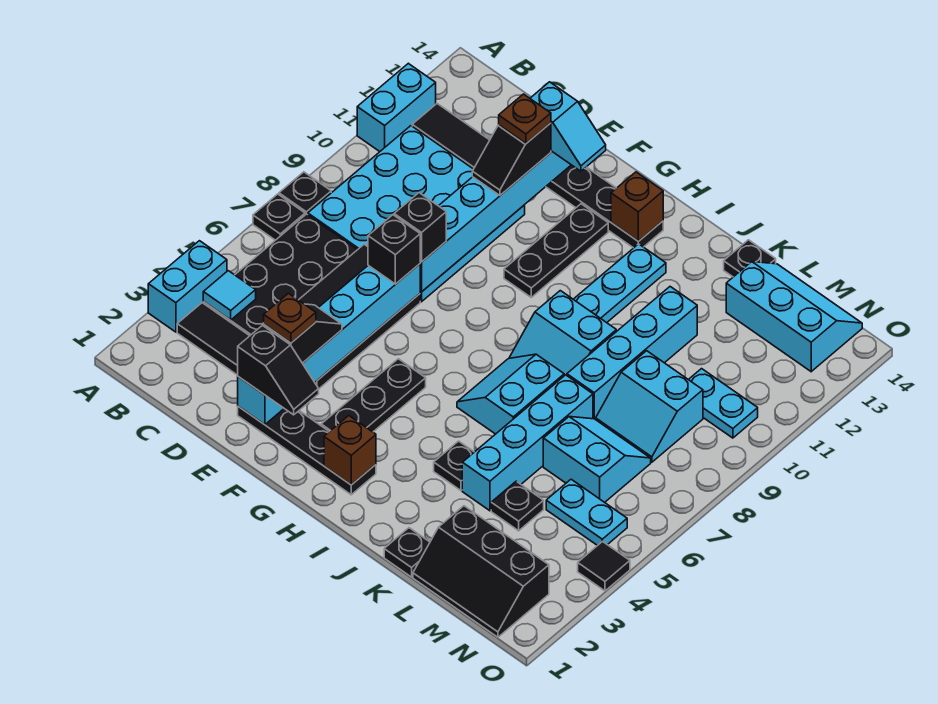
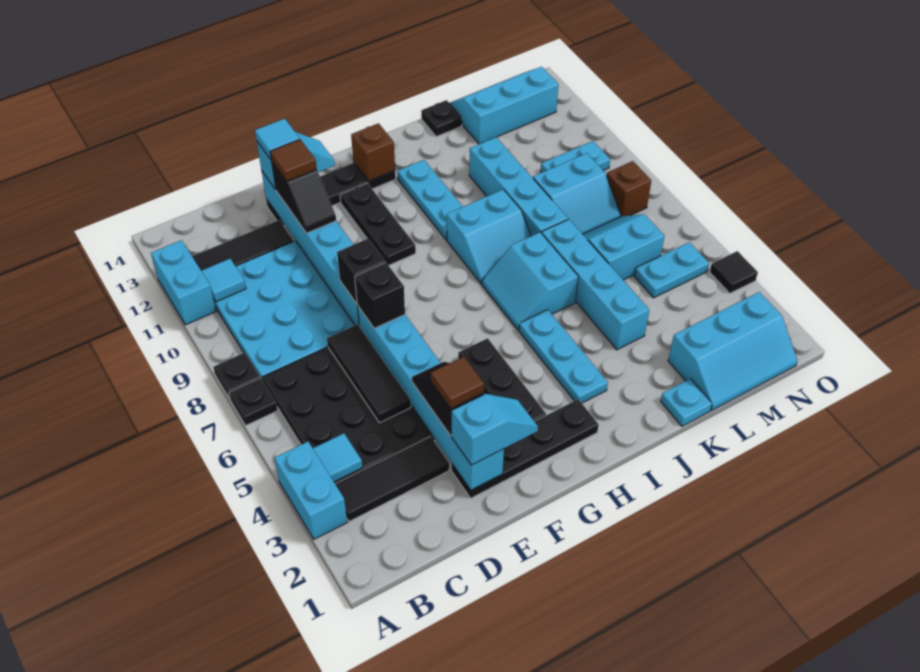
none -> cyan tile B11 level 2
black slope E2:F2 level 3 top E -> cyan slope E2:F2 level 3 top E
brown plate E3 level 4 -> brown tile E3 level 4
brown plate E12 level 4 -> brown tile E12 level 4
none -> cyan tile E13 level 4
brown brick H2 level 2 -> brown brick N8 level 1
none -> cyan plate I3:I5 level 1
black plate J4 level 1 -> none
black plate K1 level 1 -> cyan plate K1 level 1
black slope L1:N2 level 1 top 2 -> cyan slope L1:N2 level 1 top 2
black plate L4 level 1 -> none

